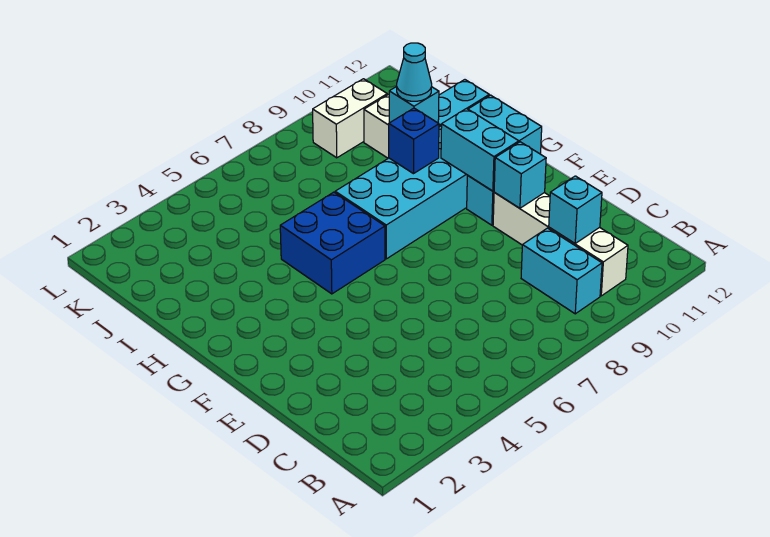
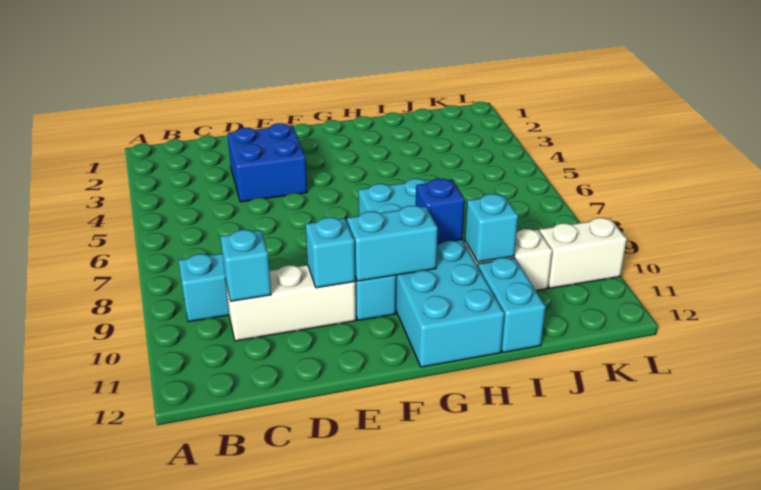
white brick B10:E10 level 1 -> white brick C10:E10 level 1
blue brick G5:H6 level 1 -> blue brick D3:E4 level 1
cyan cone I10 level 3 -> none
white brick K9:K10 level 1 -> white brick K10:L10 level 1

